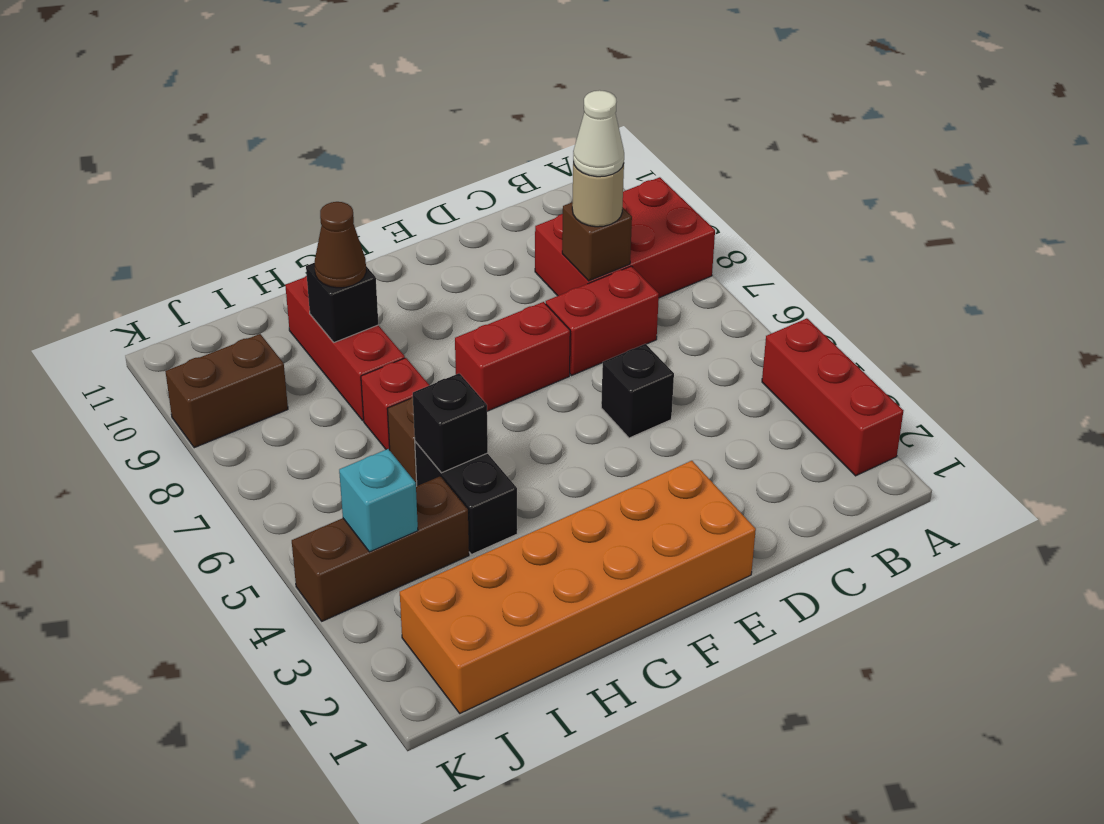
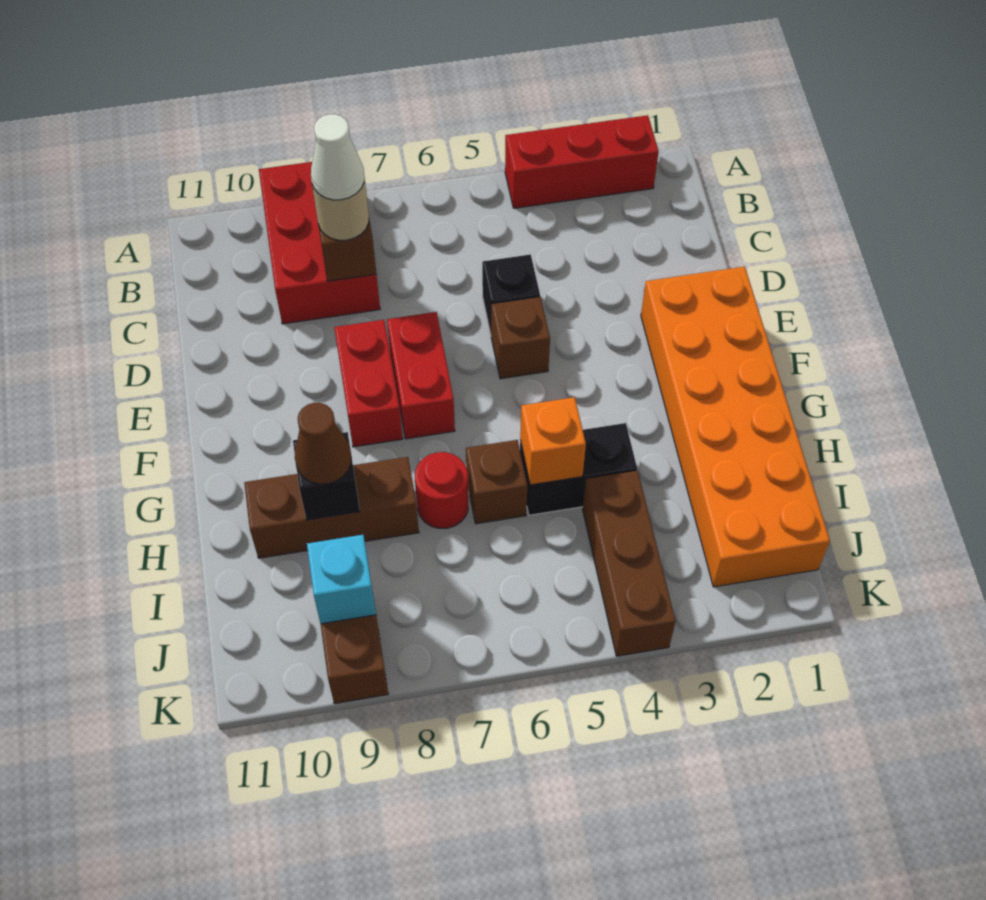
red brick C7:D7 level 1 -> red brick E8:F8 level 1
none -> brown brick E5 level 1
black brick H5 level 2 -> orange brick H5 level 2
red brick H7 level 1 -> red round brick H7 level 1
red brick H8:H10 level 1 -> brown brick H8:H10 level 1
cyan brick J4 level 2 -> cyan brick J9 level 2

